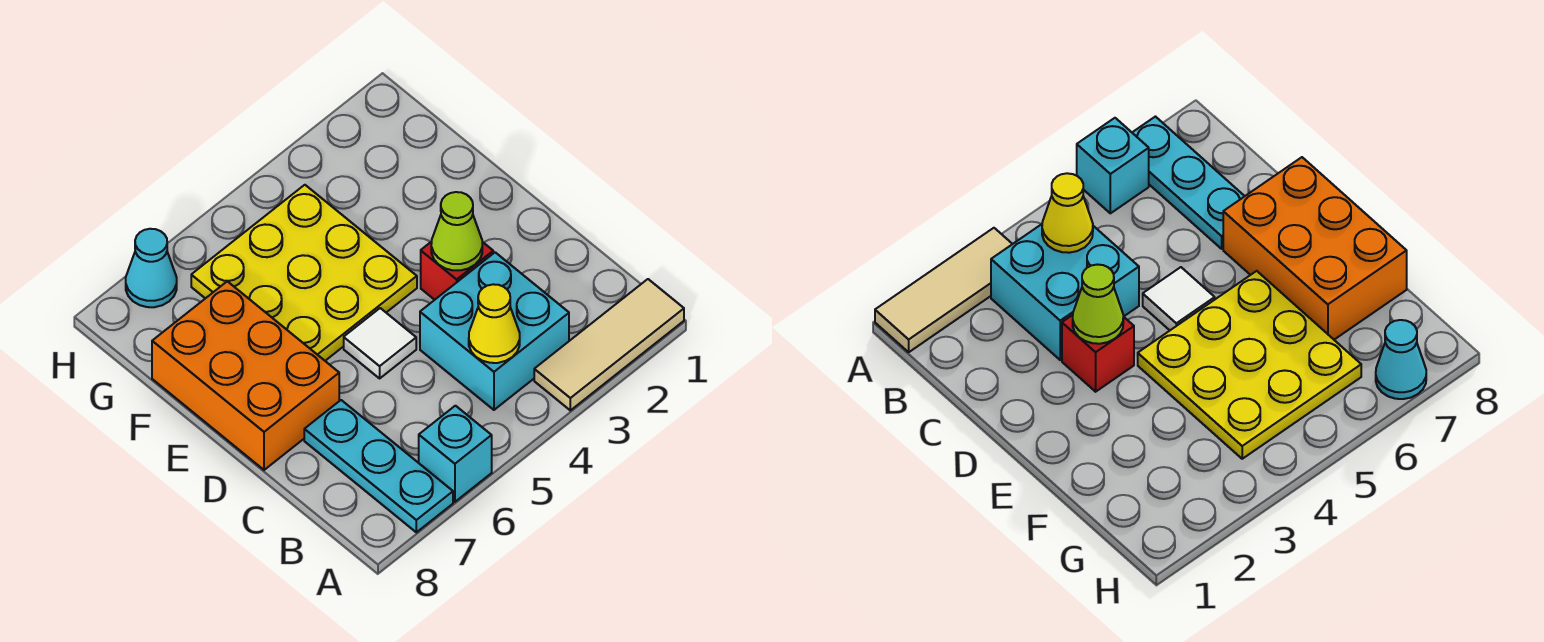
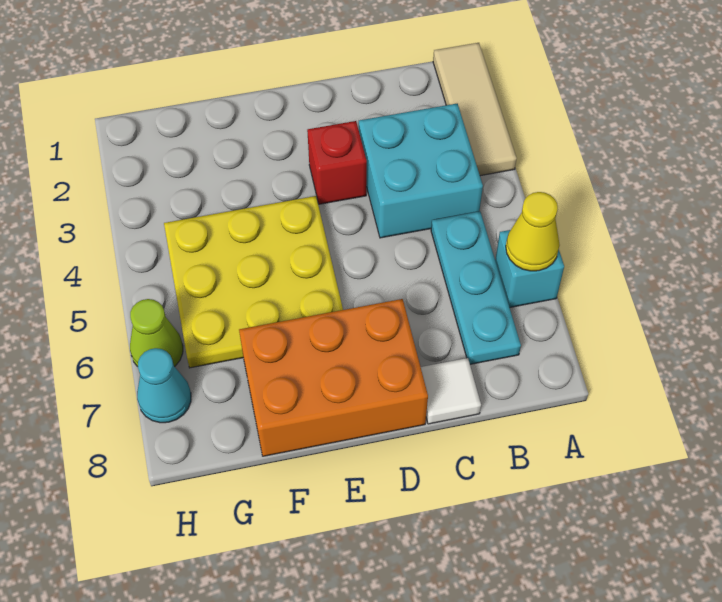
cyan plate A7:C7 level 1 -> cyan plate B5:B7 level 1
yellow cone B4 level 2 -> yellow cone A6 level 2
lime cone D3 level 2 -> lime cone H6 level 1
white tile D5 level 1 -> white tile C8 level 1

